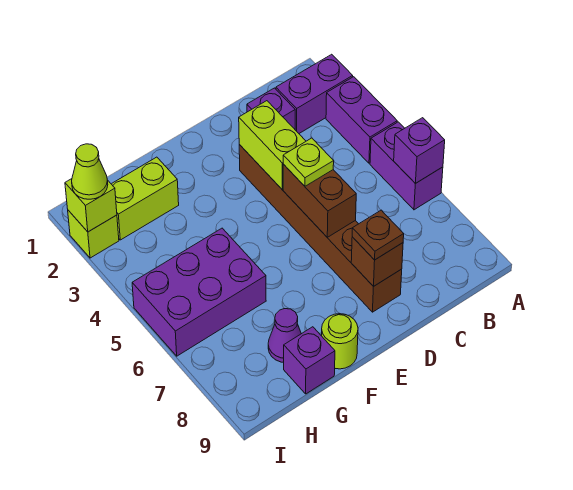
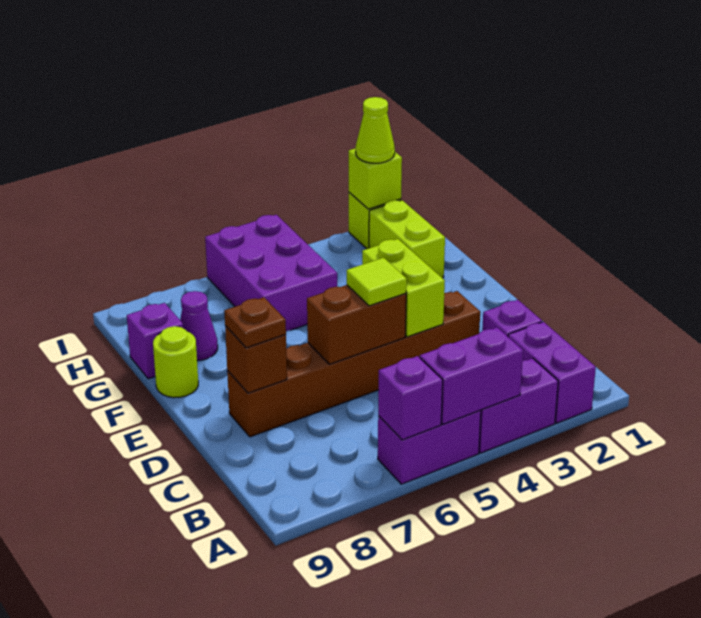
none -> purple brick A4:A5 level 2
lime brick D3:D4 level 2 -> lime brick D4:E4 level 2
lime plate D5 level 3 -> lime tile D5 level 3

